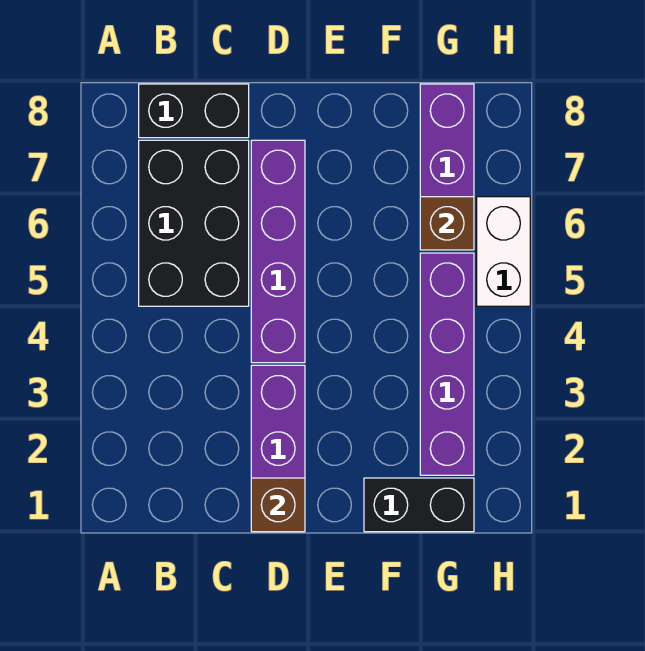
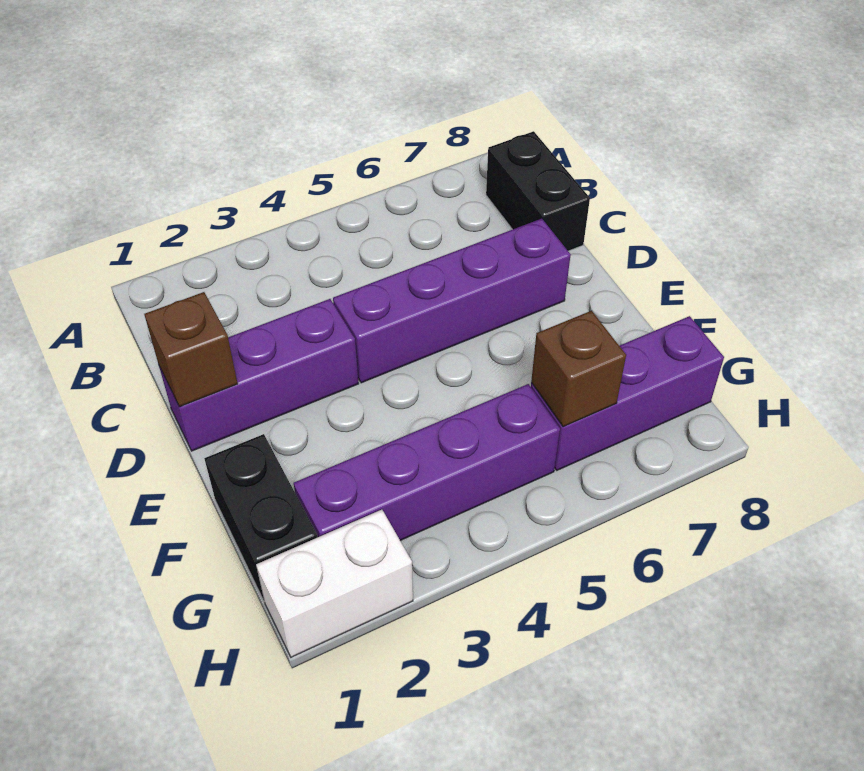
black brick B5:C7 level 1 -> none
white brick H5:H6 level 1 -> white brick H1:H2 level 1

